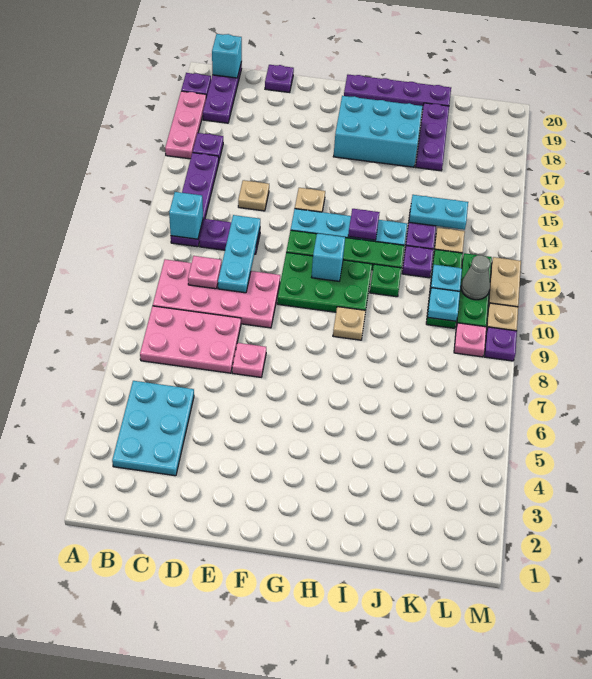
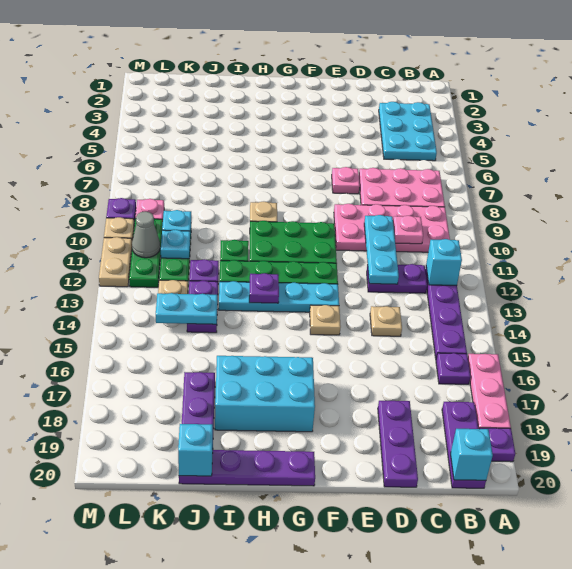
purple plate D20 level 1 -> purple plate D18:D20 level 1
cyan brick G11 level 2 -> cyan brick J20 level 2

